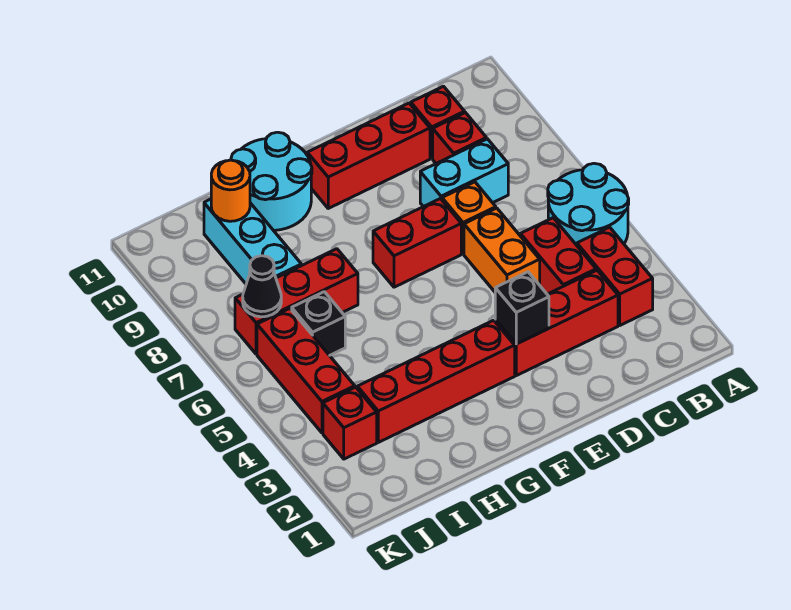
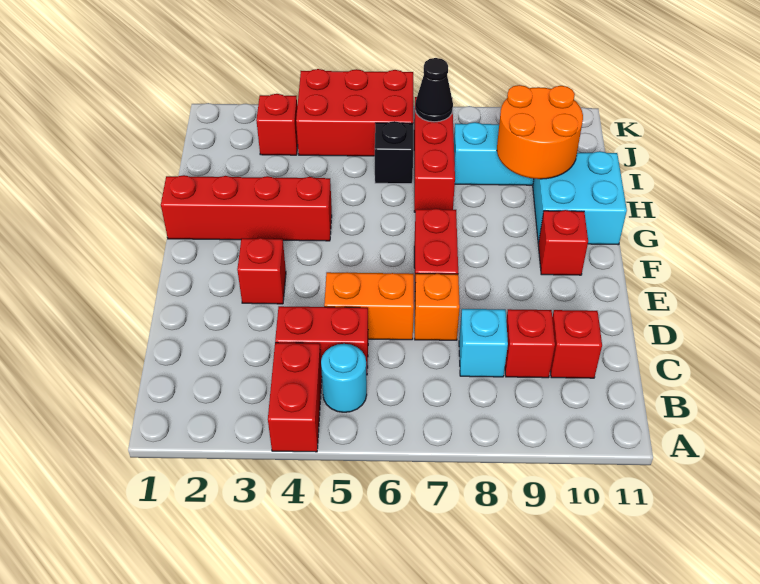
cyan round brick A5:B6 level 1 -> cyan round brick B5 level 1
red brick B3:B4 level 1 -> red brick A4:B4 level 1
red brick C3:E3 level 1 -> red brick E3 level 1
cyan brick C8:D8 level 1 -> cyan brick C8 level 1
red brick D10:F10 level 1 -> red brick F10 level 1
black brick E3 level 2 -> none
red brick F3:I3 level 1 -> red brick G1:G4 level 1
cyan round brick G10:H11 level 1 -> cyan brick G10:H11 level 1
orange round brick I10 level 2 -> orange round brick H9:I10 level 2
red brick J4:J6 level 1 -> red brick J4:K6 level 1

